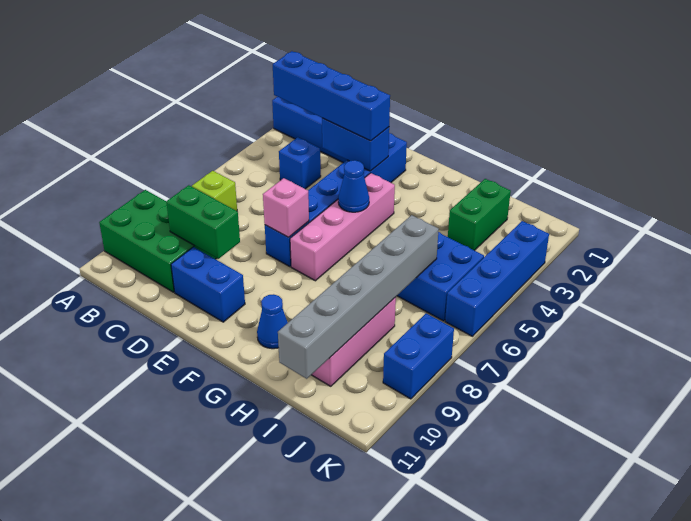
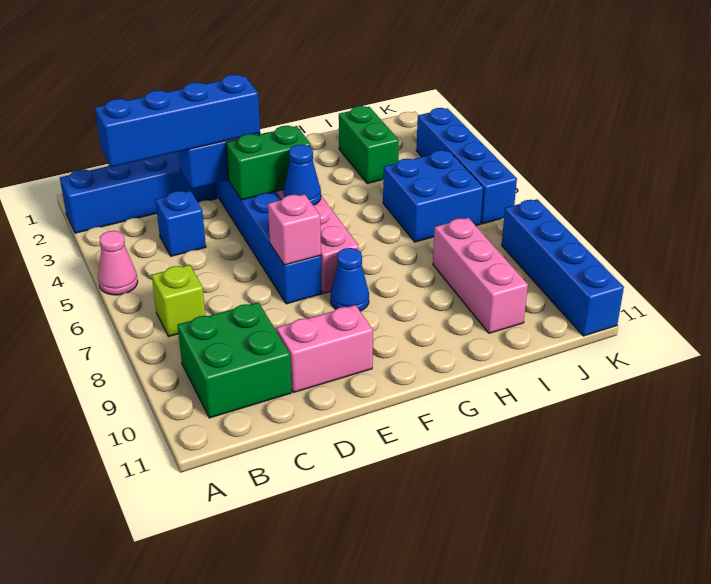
none -> pink cone A5 level 1
green brick A9:C10 level 1 -> green brick B9:C10 level 1
green brick C9:D9 level 2 -> green brick E4:F4 level 2
blue brick D10:E10 level 1 -> pink brick D10:E10 level 1
blue cone G10 level 1 -> blue cone F8 level 1
grey brick I6:I11 level 2 -> none
blue brick K8:K9 level 1 -> blue brick K8:K11 level 1

